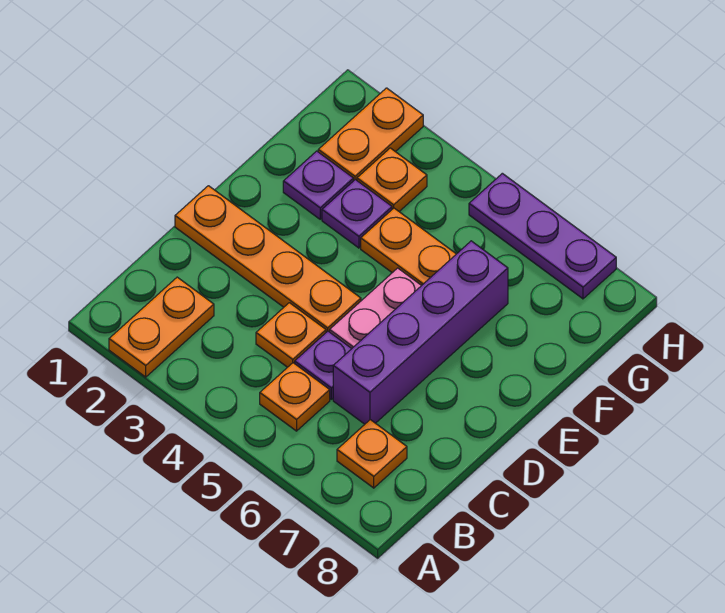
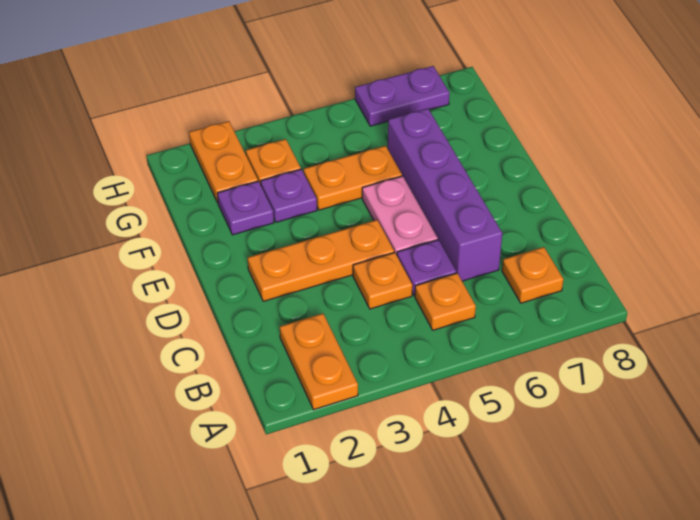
orange plate D1:D4 level 1 -> orange plate D2:D4 level 1
purple plate H5:H7 level 1 -> purple plate H6:H7 level 1

